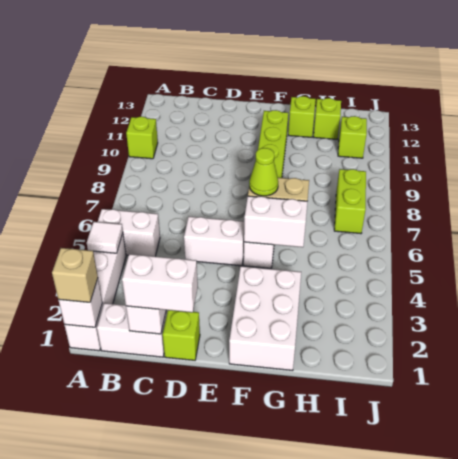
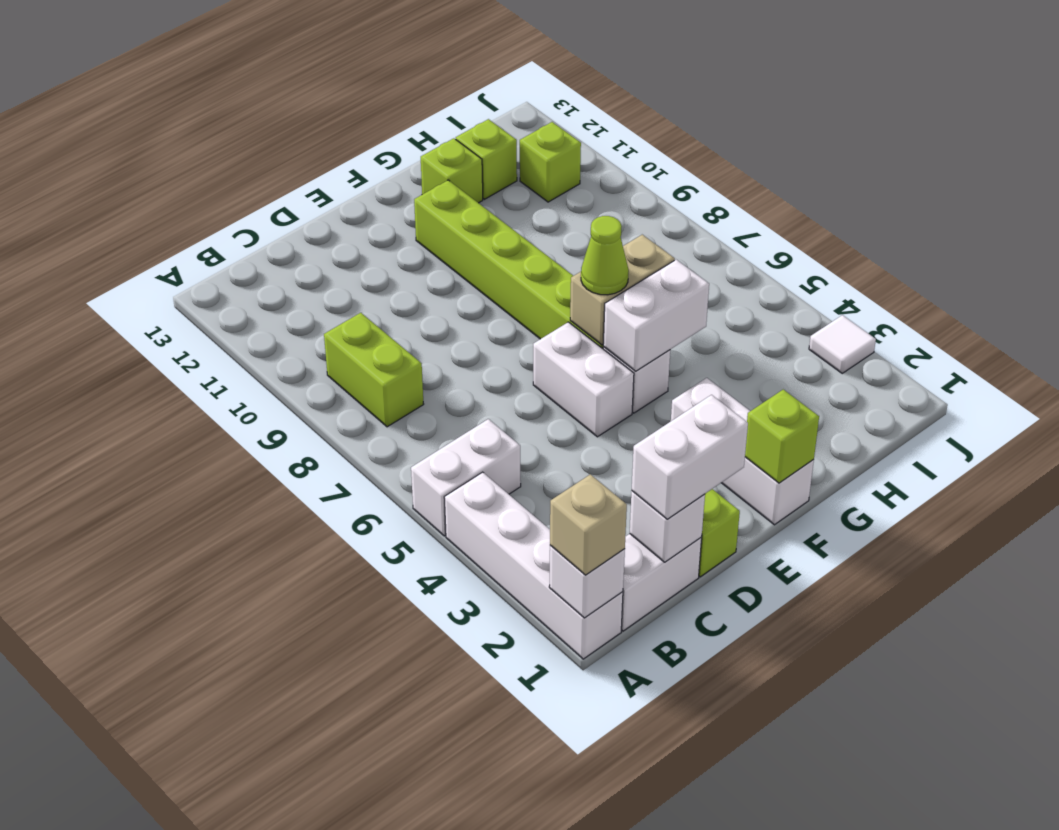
white tile A4 level 2 -> white tile J3 level 1
lime brick A10 level 1 -> lime brick F1 level 2
white brick D5:E5 level 1 -> white brick E5:E6 level 1
white brick F1:G3 level 1 -> white brick F1:F3 level 1
lime brick I7:I8 level 1 -> lime brick B8:B9 level 1

